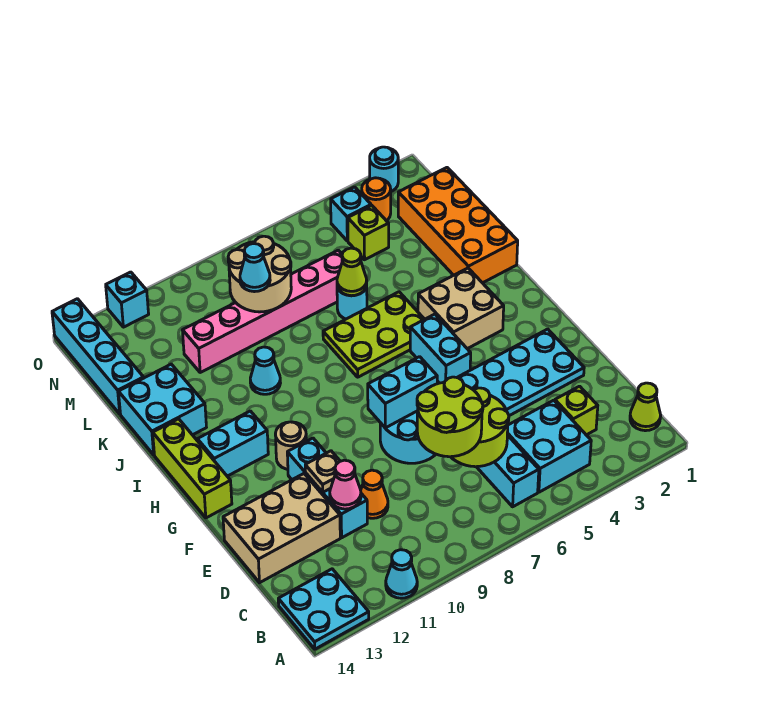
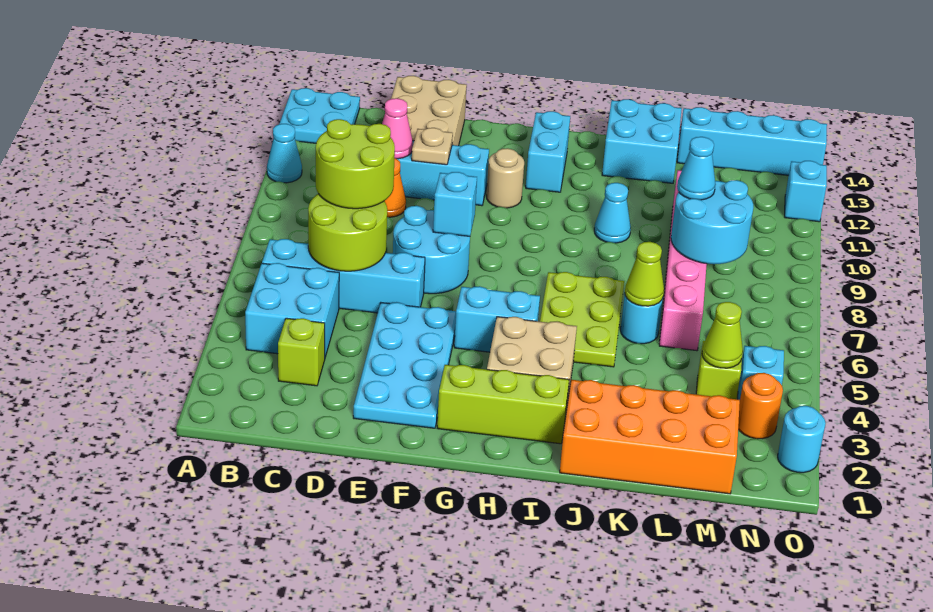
lime cone B1 level 1 -> lime cone M4 level 2
cyan brick F7:F8 level 2 -> cyan brick F8 level 2
lime brick G14:I14 level 1 -> lime brick G2:I2 level 1
tan round brick L8:M9 level 2 -> cyan round brick L8:M9 level 2

